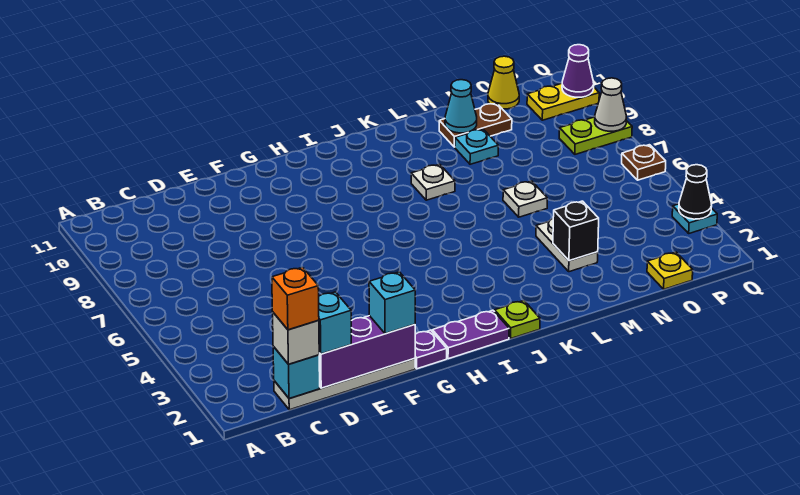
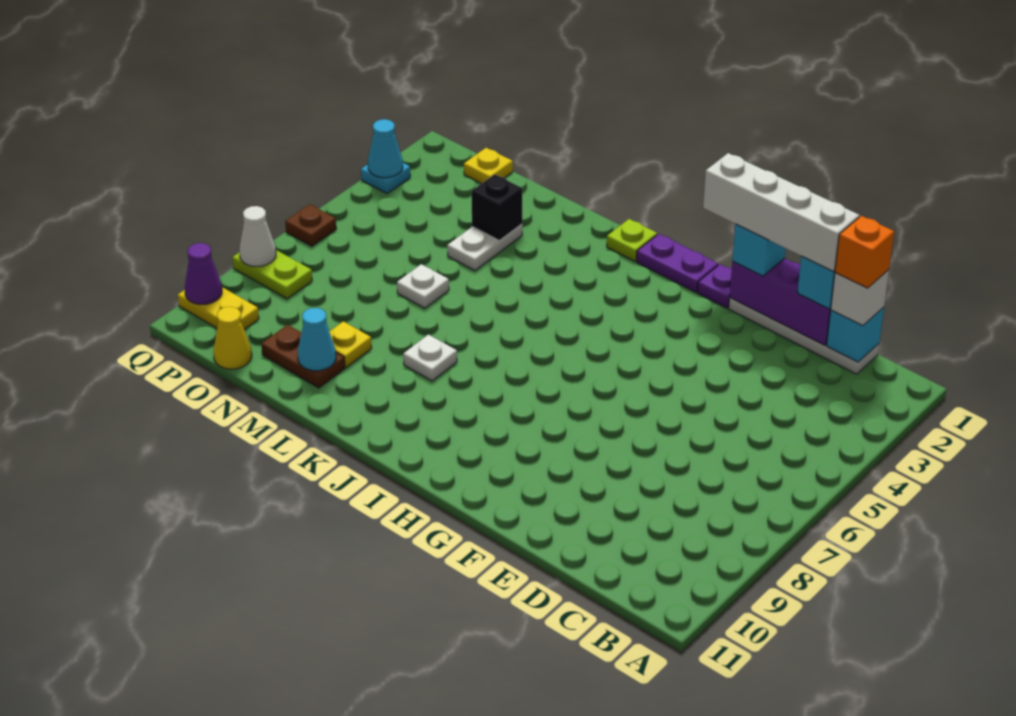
none -> white brick D1:G1 level 4
cyan plate M9 level 1 -> yellow plate M9 level 1
black cone Q3 level 2 -> cyan cone Q3 level 2

